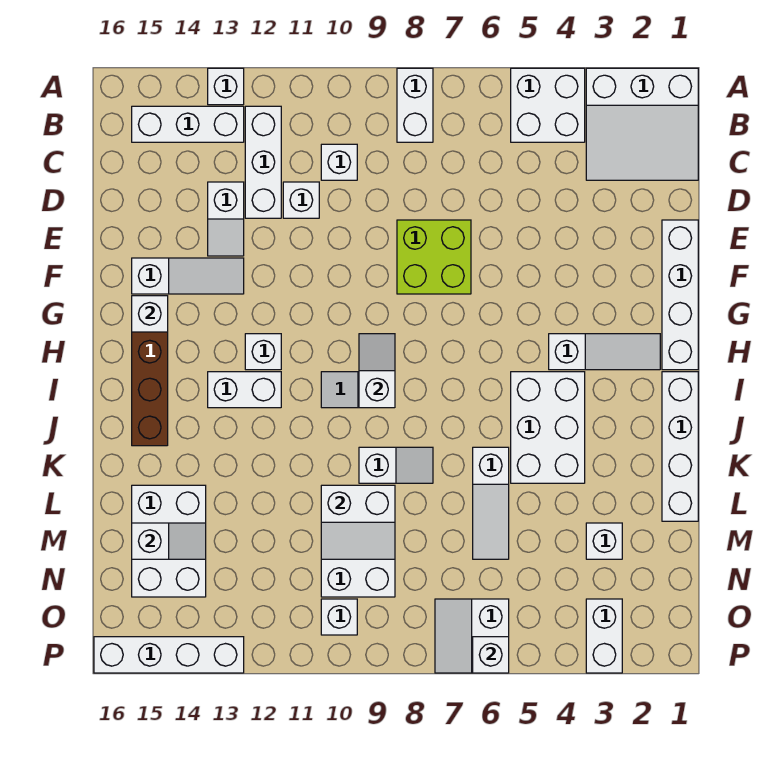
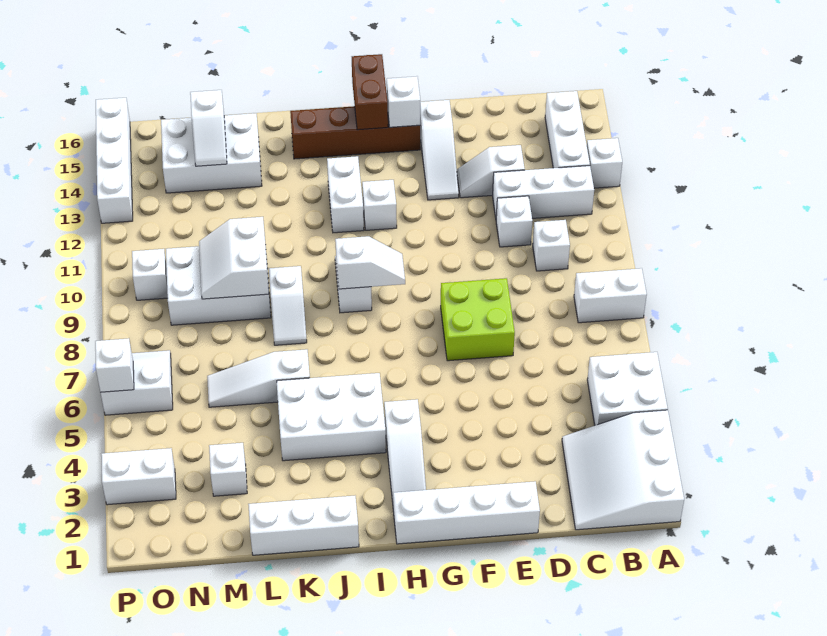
none -> brown brick H15:H16 level 2
white brick I1:L1 level 1 -> white brick J1:L1 level 1

